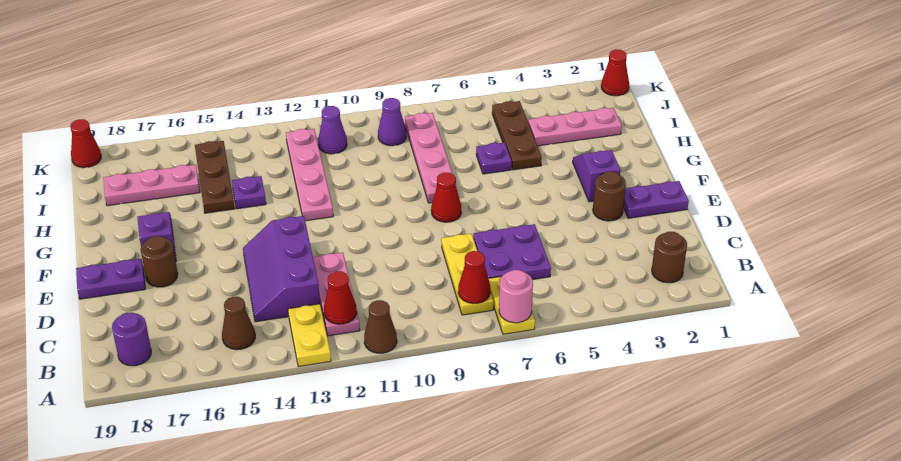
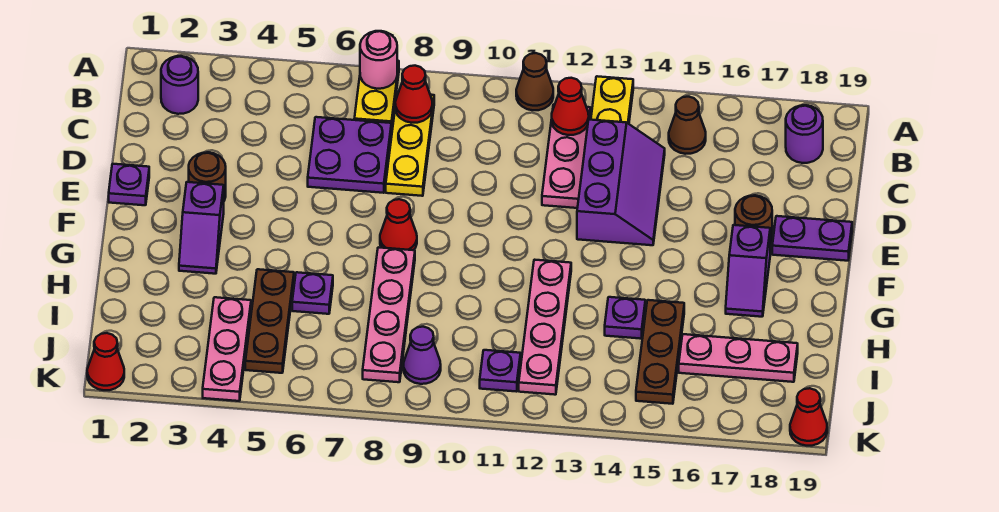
brown round brick B2 level 1 -> purple round brick B2 level 1
purple plate E1:E2 level 1 -> purple plate E1 level 1
pink plate I2:I4 level 1 -> pink plate I4:K4 level 1
purple cone J11 level 1 -> purple plate J11 level 1

